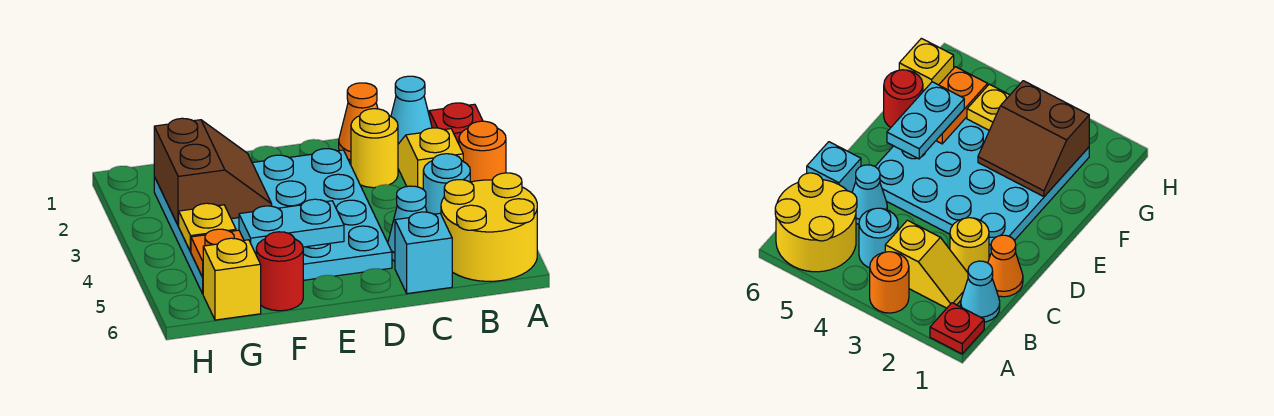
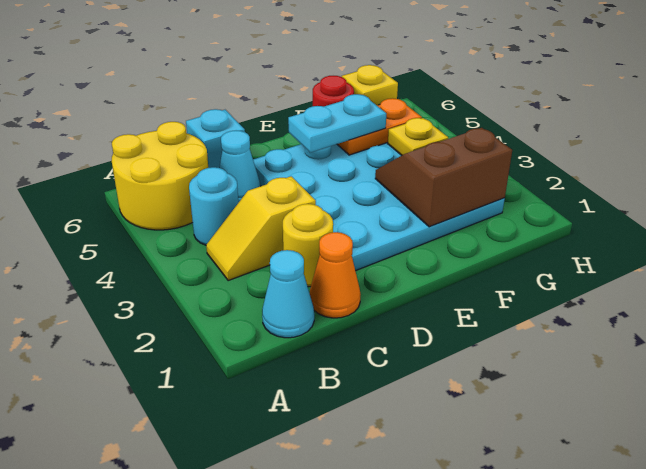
red plate A1 level 1 -> none
orange round brick A3 level 1 -> none
yellow slope B2:B3 level 1 top 3 -> yellow slope B3:C3 level 1 top C
brown slope F2:G3 level 2 top G -> brown slope F2:G3 level 2 top 2

